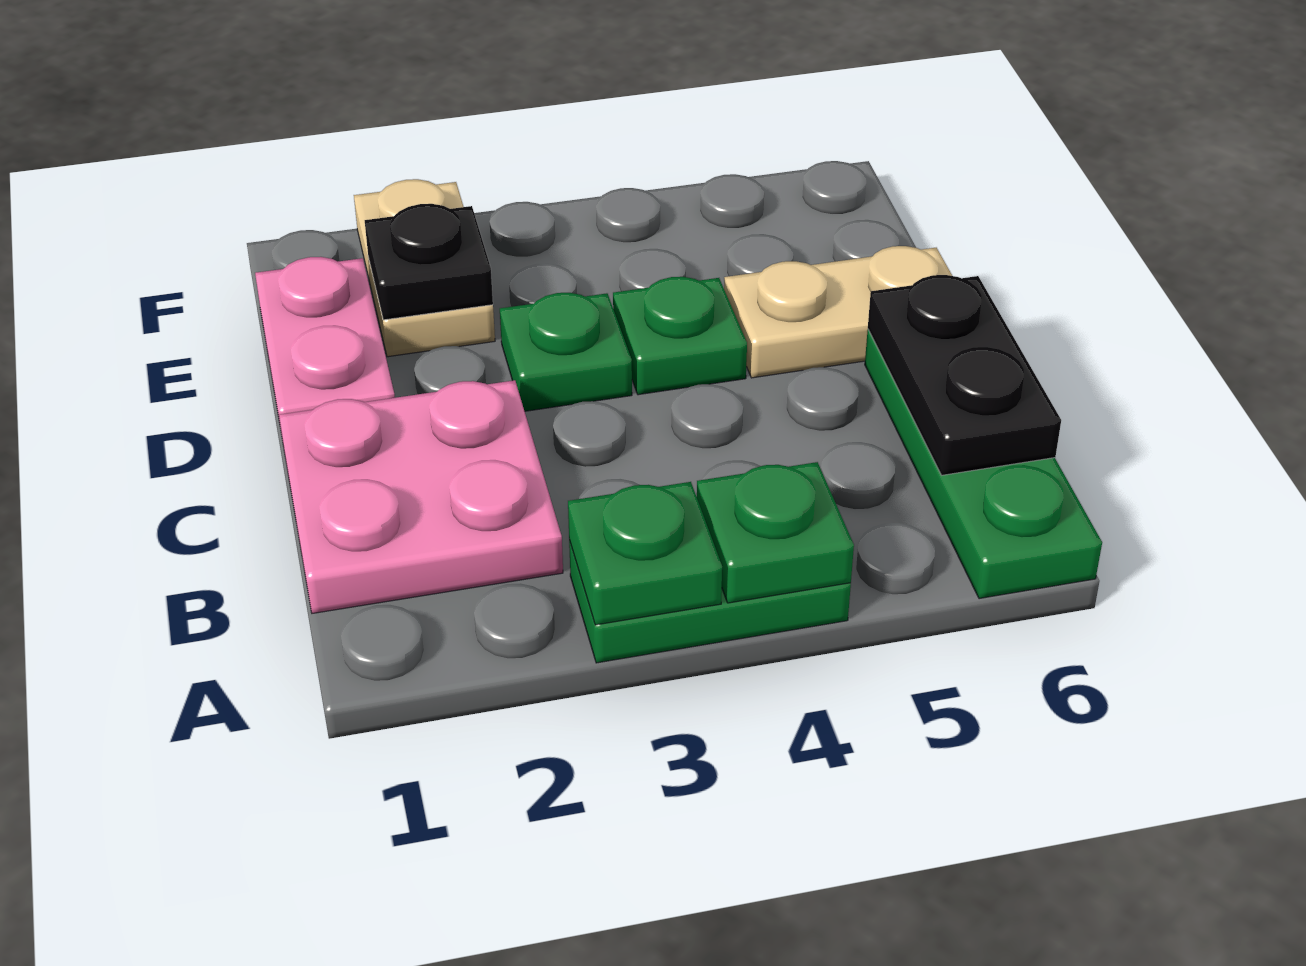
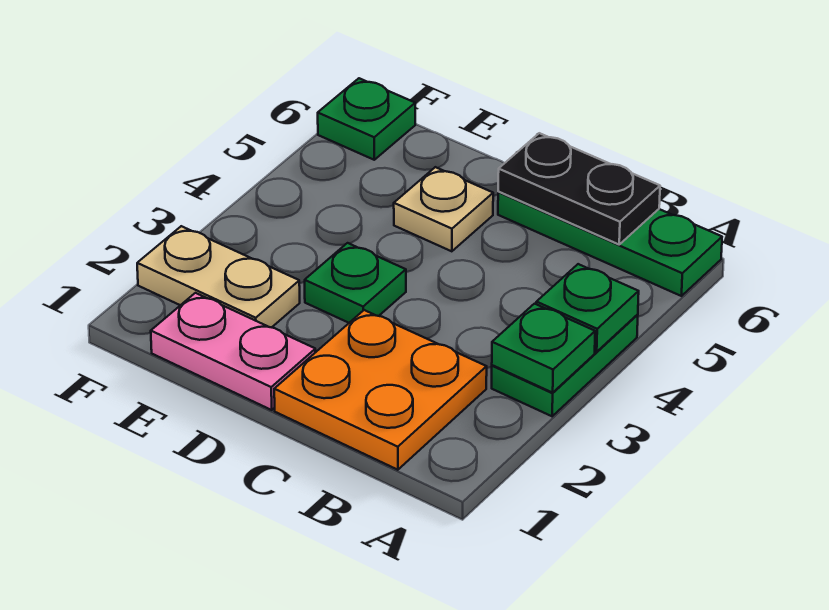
pink plate B1:C2 level 1 -> orange plate B1:C2 level 1
green plate D4 level 1 -> green plate F6 level 1
tan plate D5:D6 level 1 -> tan plate D5 level 1
black plate E2 level 2 -> none

